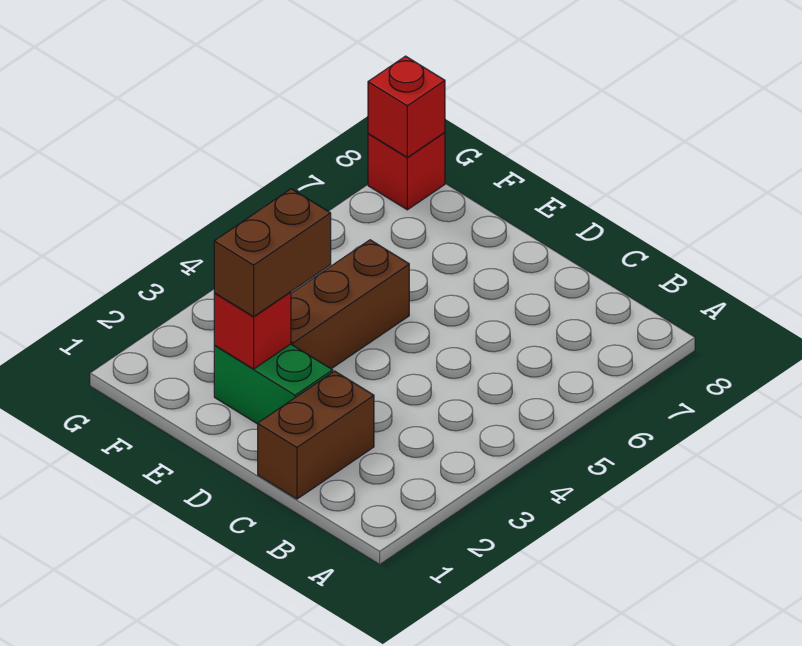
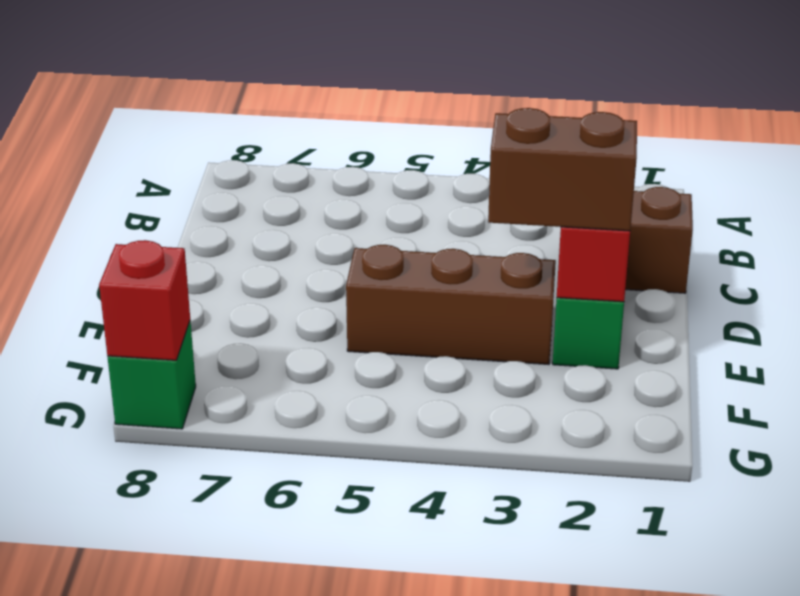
red brick G8 level 1 -> green brick G8 level 1

